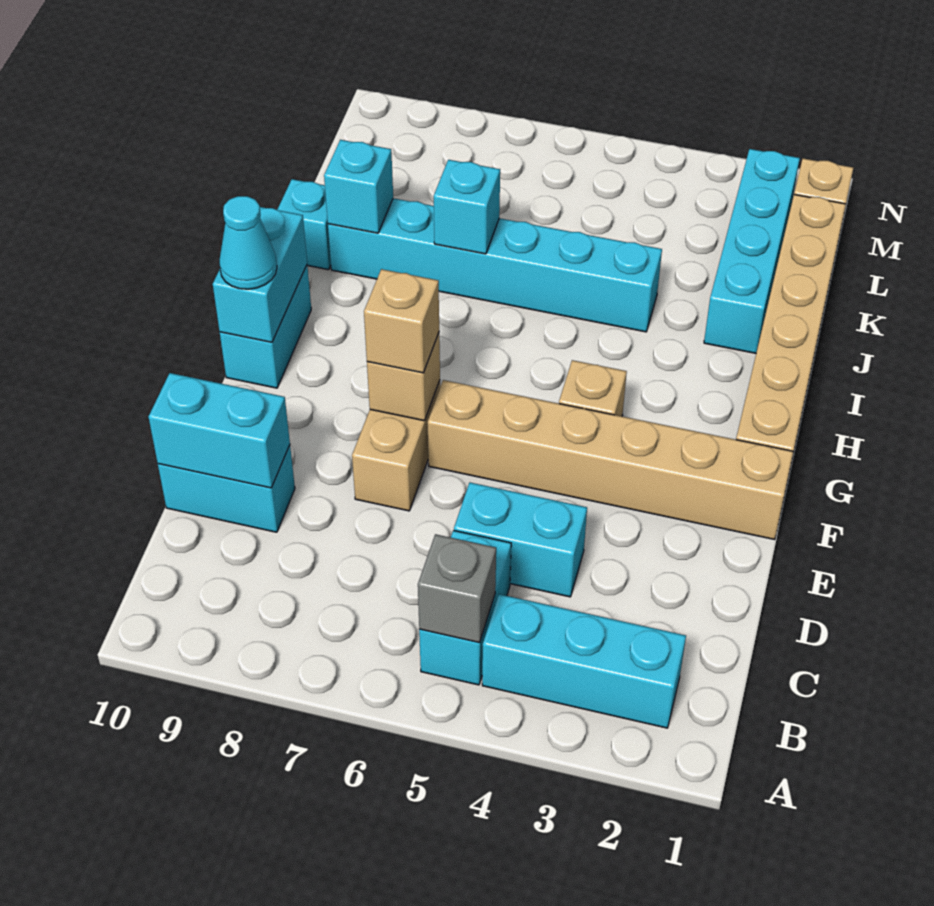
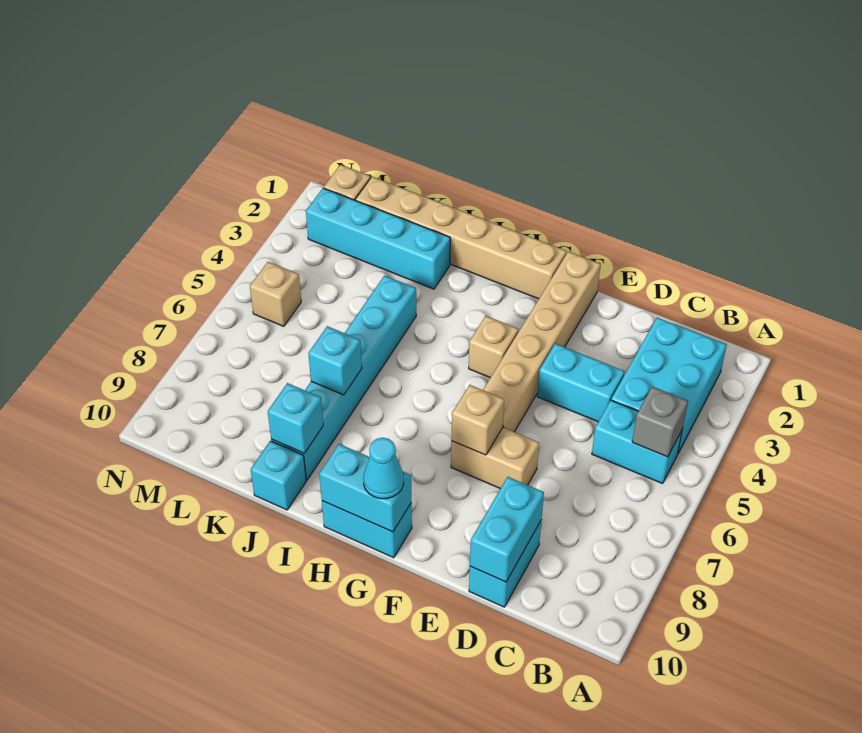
cyan brick B2:B4 level 1 -> cyan brick B2:C4 level 1
cyan brick D4:D5 level 1 -> cyan brick D4:E4 level 1
tan brick F7 level 3 -> tan brick M5 level 1

